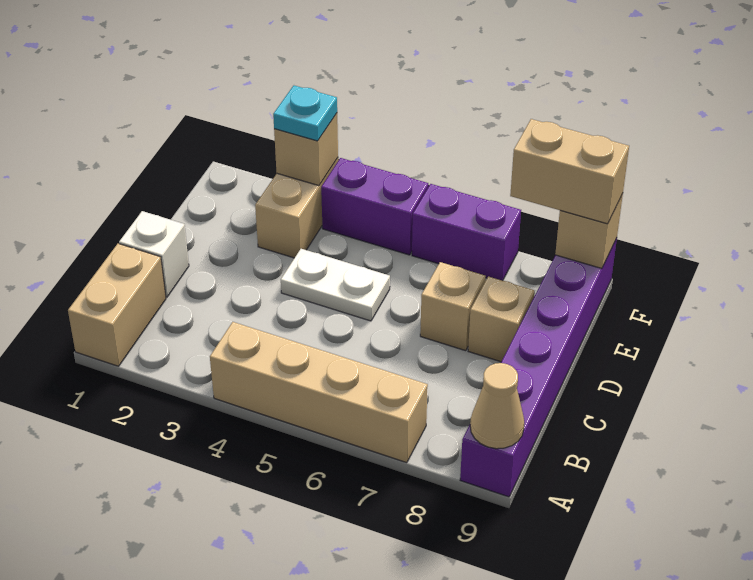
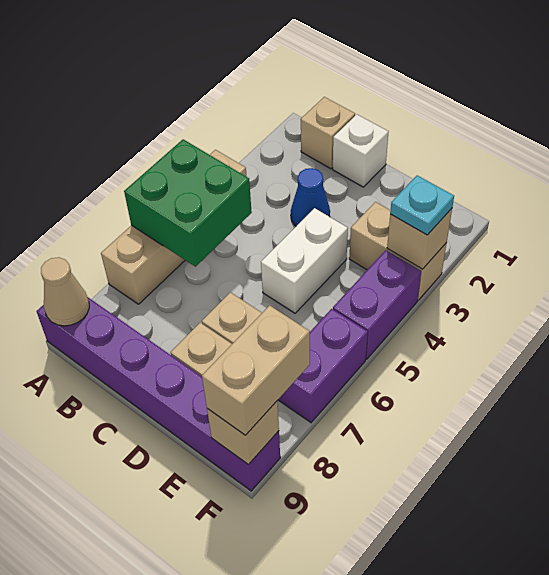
tan brick A1:B1 level 1 -> tan brick B1 level 1
none -> green brick A5:B6 level 2
none -> blue cone C3 level 1
white plate D4:D5 level 1 -> white brick D4:D5 level 1

